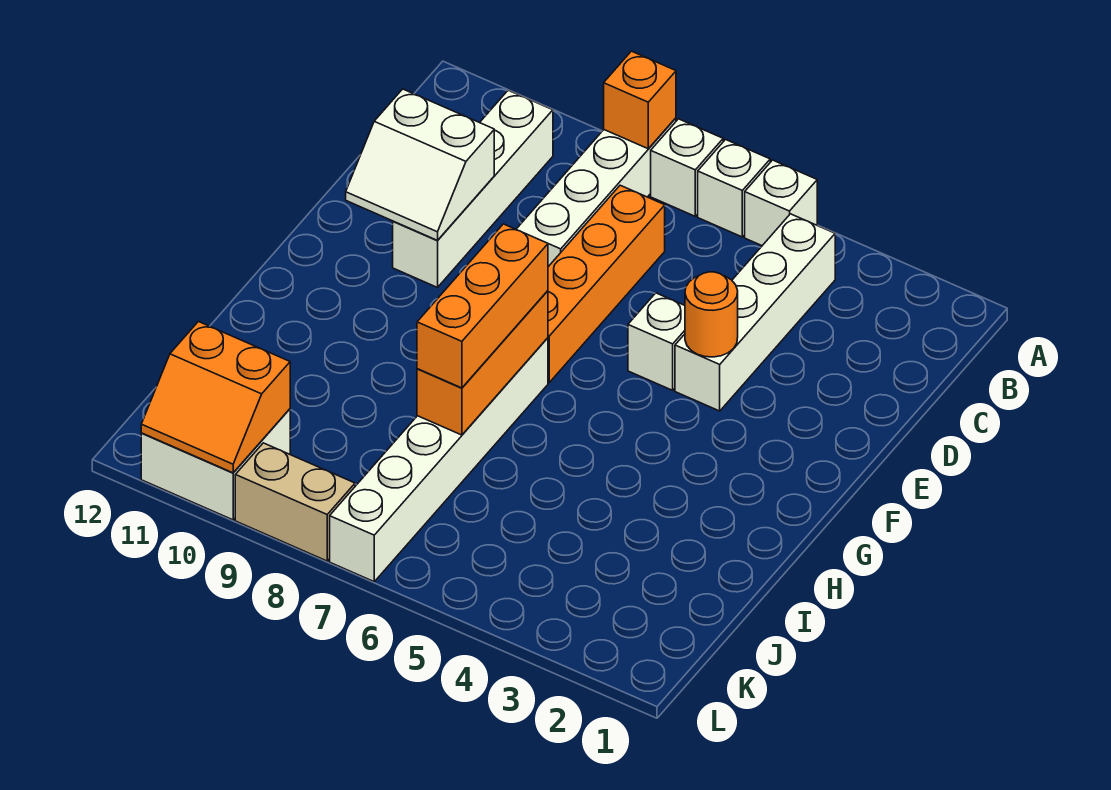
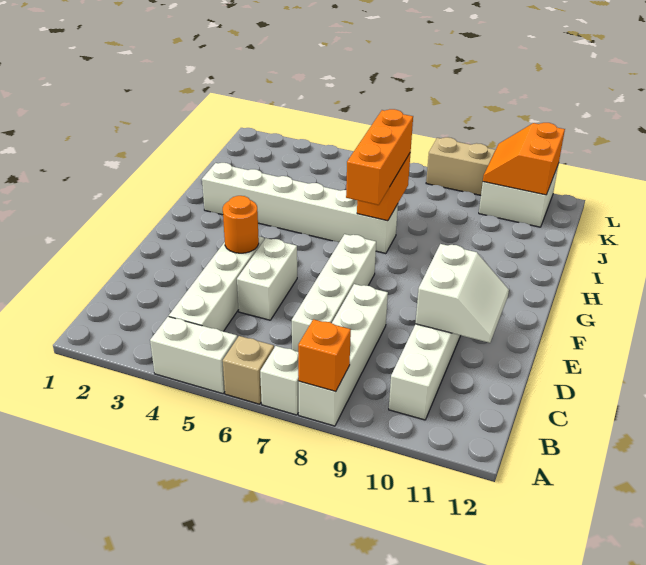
white brick A5 level 1 -> white brick A4:A5 level 1
white brick A6 level 1 -> tan brick A6 level 1
orange brick C7:F7 level 1 -> white brick C7:F7 level 1
white slope D10:E11 level 2 top D -> white slope D10:E11 level 2 top 10
white brick E5 level 1 -> white brick D5:E5 level 1
white brick G7:L7 level 1 -> white brick H2:H7 level 1
orange brick G7:I7 level 2 -> orange brick H7:I7 level 2
orange slope K10:L11 level 2 top K -> orange slope K10:L11 level 2 top 11

